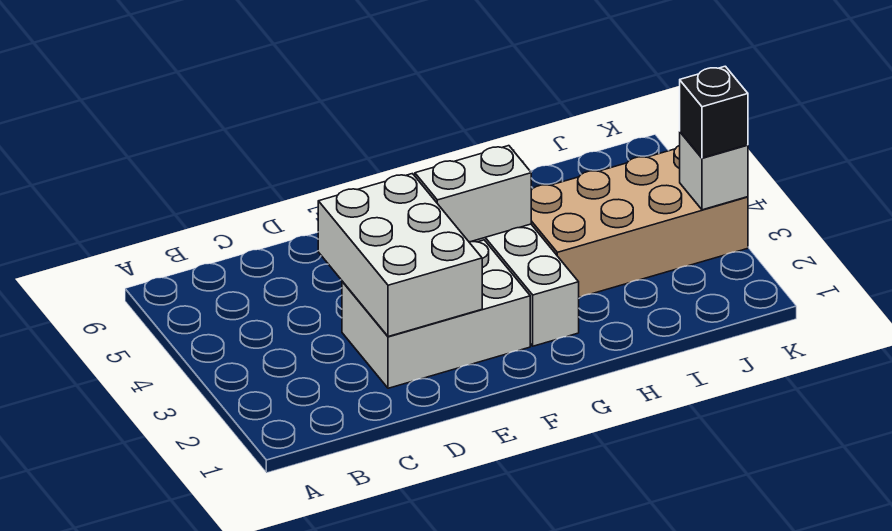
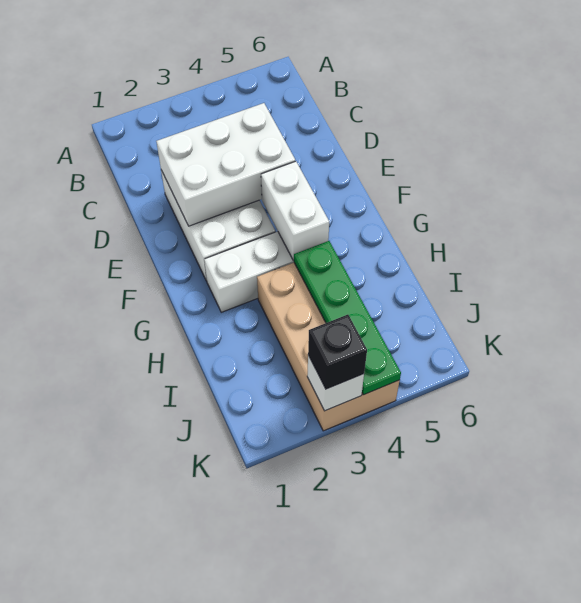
none -> green plate H4:K4 level 2

